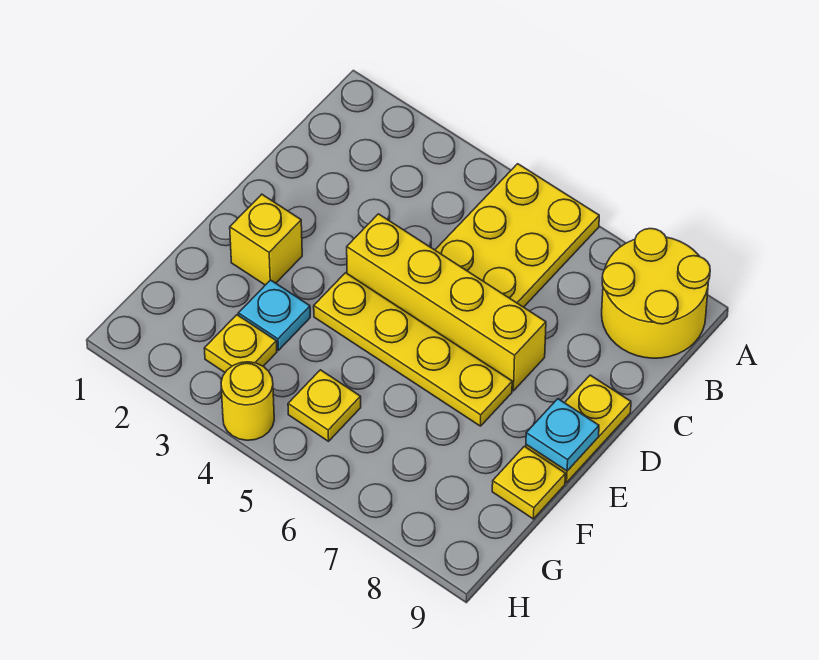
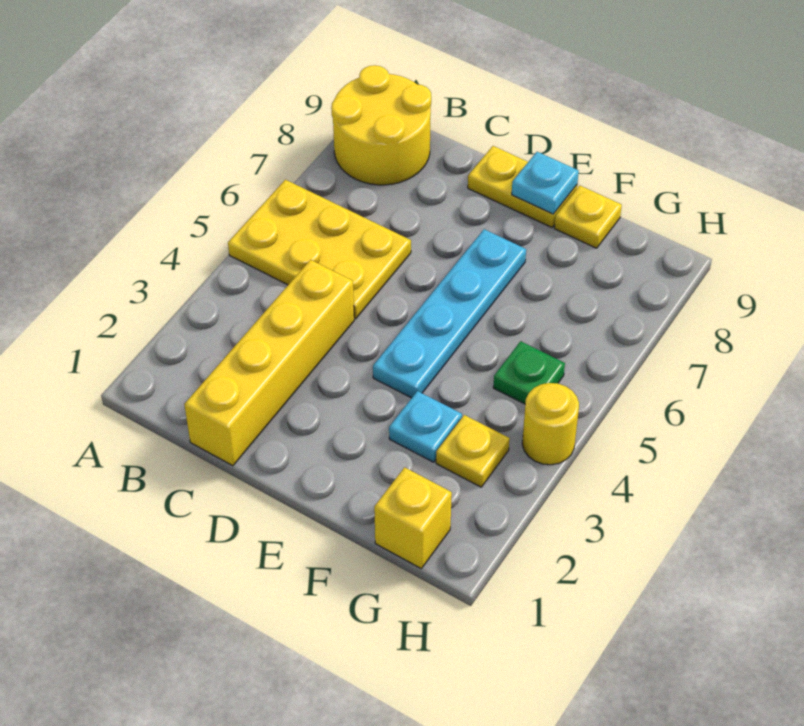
yellow brick D4:D7 level 1 -> yellow brick C1:C4 level 1
yellow brick E2 level 1 -> yellow brick G1 level 1
yellow plate E4:E7 level 1 -> cyan plate E4:E7 level 1
yellow plate G5 level 1 -> green plate G5 level 1

